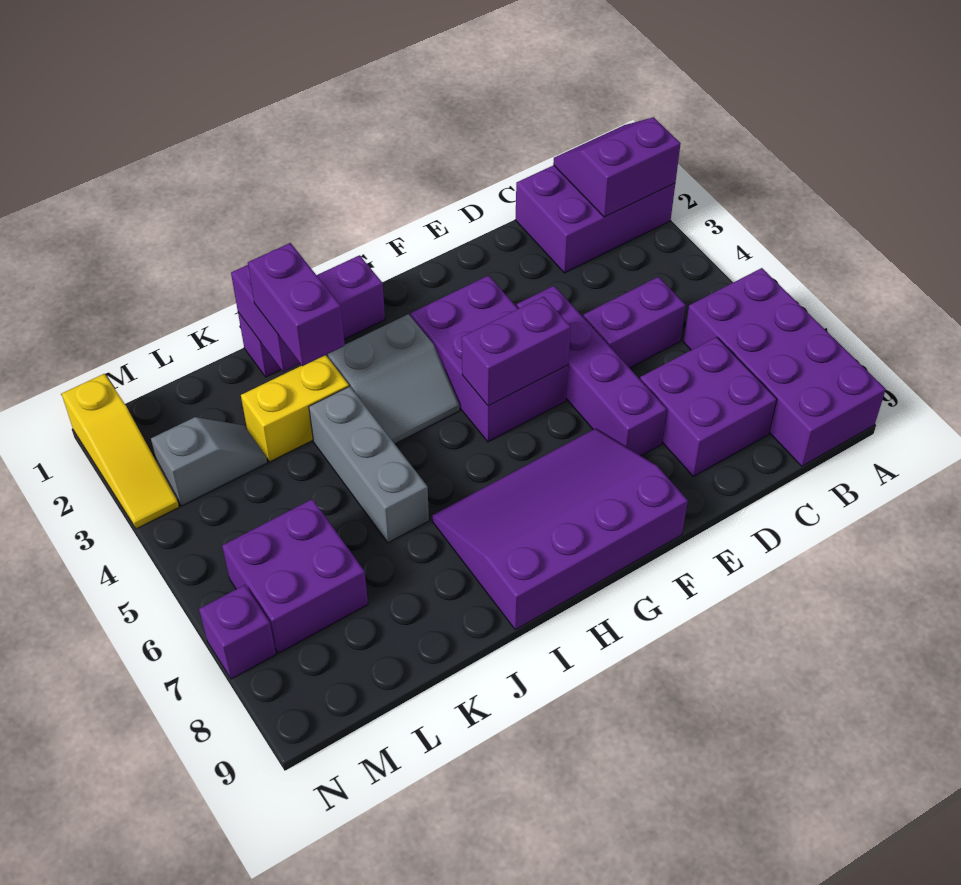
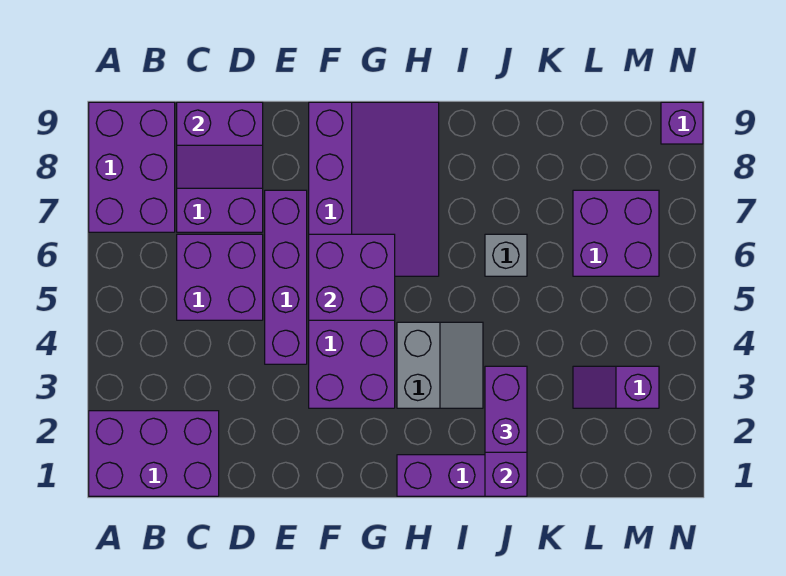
purple slope A1:B2 level 2 top 2 -> purple slope C8:D9 level 2 top 9
purple brick A6:B9 level 1 -> purple brick A7:B9 level 1
purple brick C5:D5 level 1 -> purple brick C5:D6 level 1
purple brick F5:G5 level 2 -> purple brick F5:G6 level 2
purple slope F7:I9 level 1 top 9 -> purple slope F6:H9 level 1 top F
grey slope H3:I4 level 1 top 3 -> grey slope H3:I4 level 1 top H
yellow brick J3:K3 level 1 -> none
grey brick J4:J6 level 1 -> grey brick J6 level 1
grey slope L3:M3 level 1 top M -> purple slope L3:M3 level 1 top M
yellow slope N1:N3 level 1 top 1 -> none
purple brick N7 level 1 -> purple brick N9 level 1

